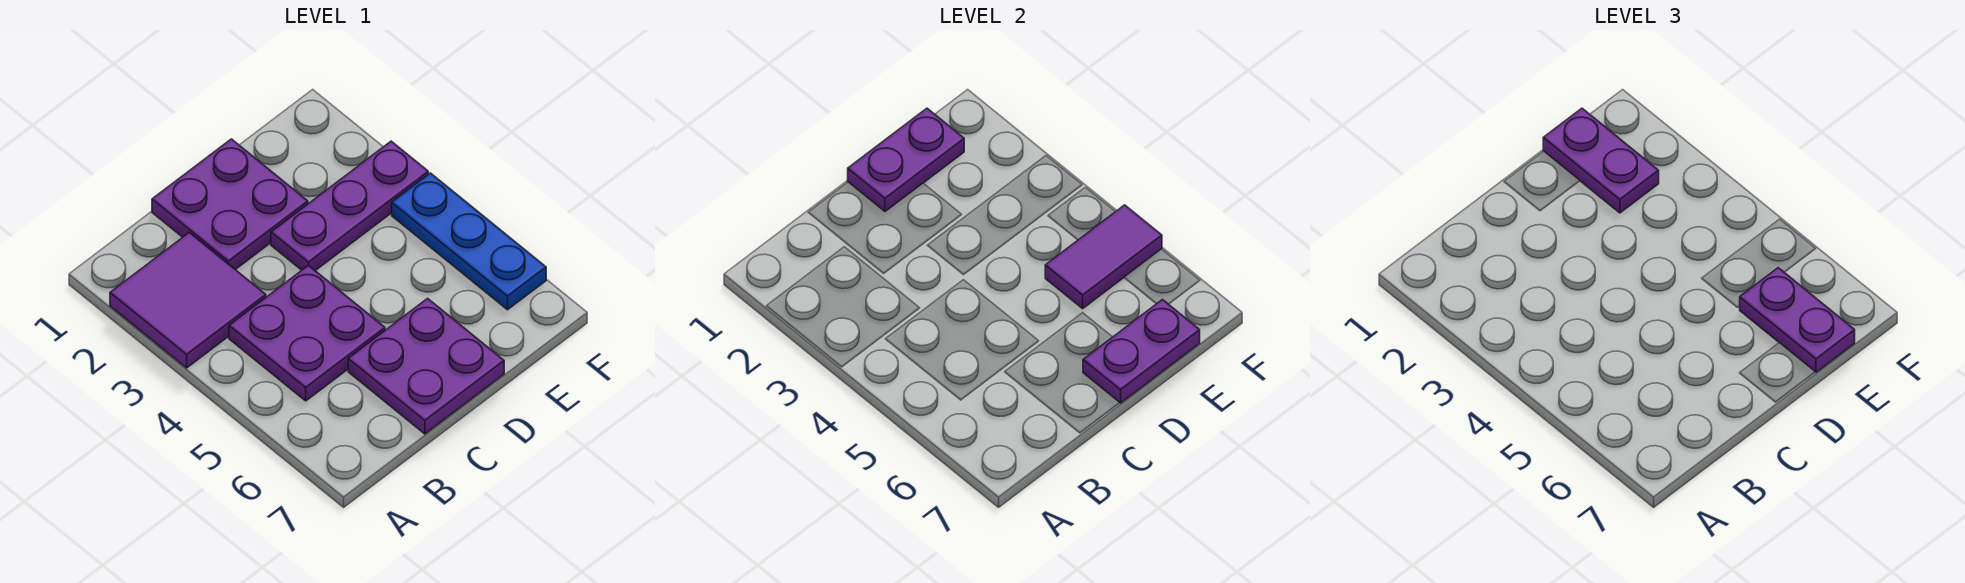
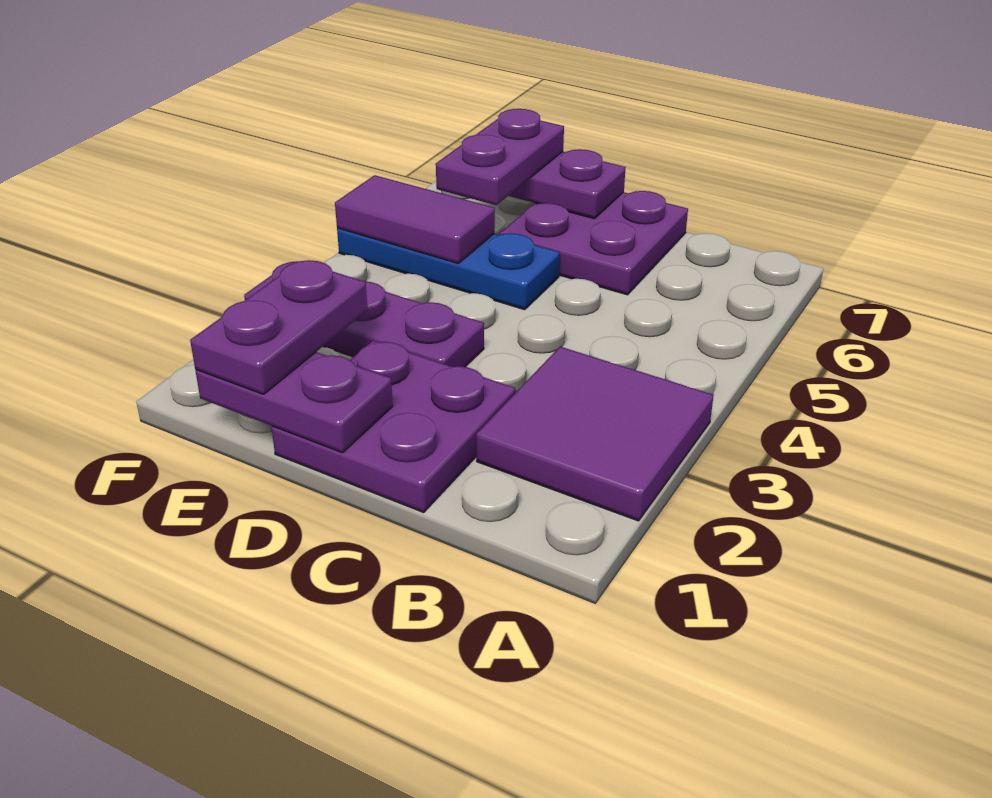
purple plate B4:C5 level 1 -> none
blue plate F4:F6 level 1 -> blue plate D5:F5 level 1

